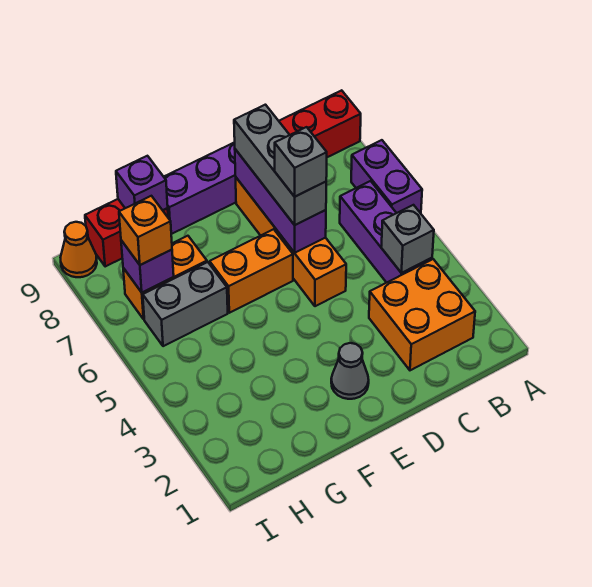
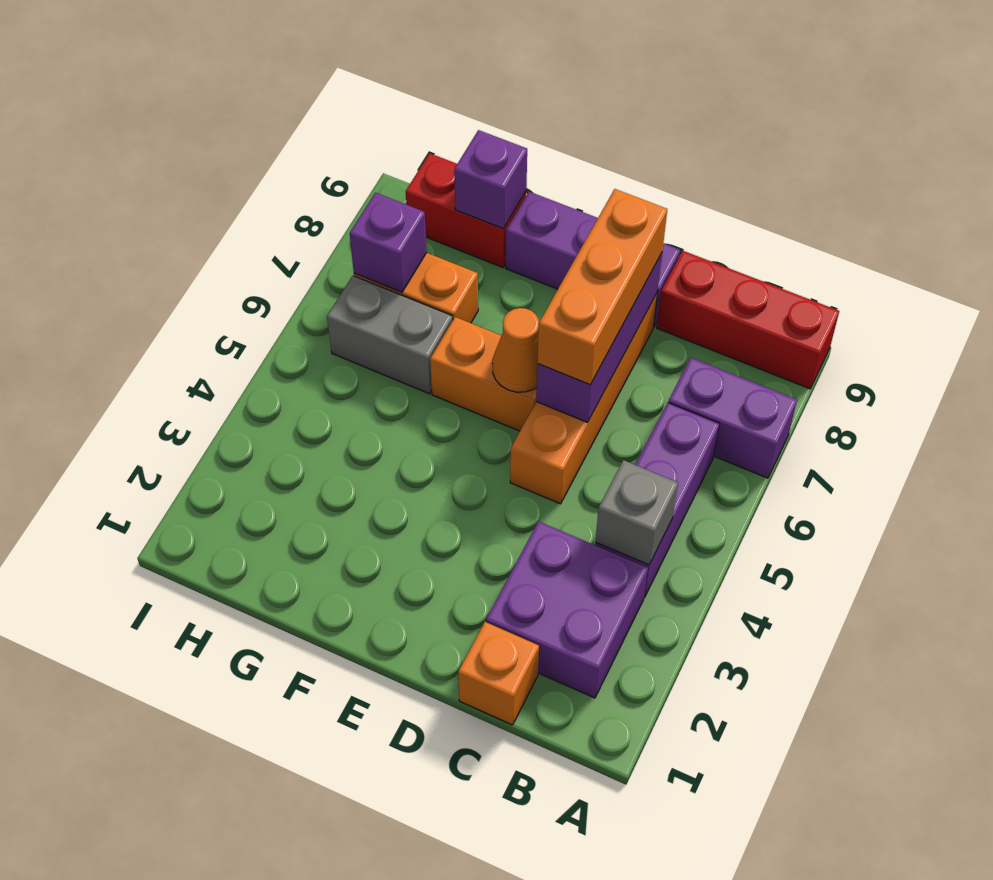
purple brick A6:A7 level 1 -> purple brick A7:B7 level 1
orange brick B2:C3 level 1 -> purple brick B2:C3 level 1
grey brick D6:D8 level 3 -> orange brick D6:D8 level 3
grey brick D6 level 4 -> none
grey cone E2 level 1 -> none
orange brick H7 level 3 -> orange brick C1 level 1
orange cone I9 level 1 -> orange cone E6 level 2

